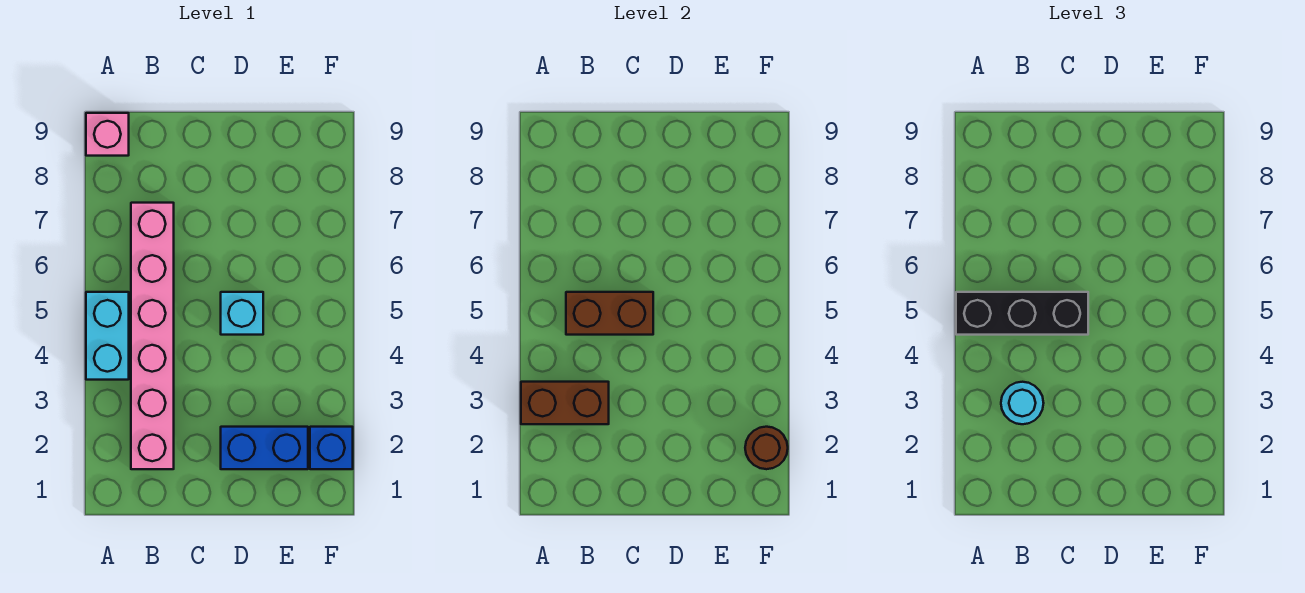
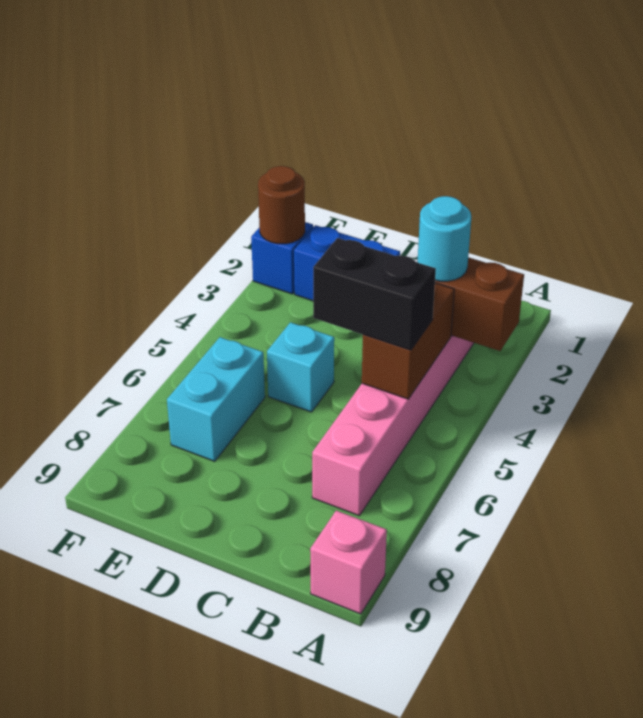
cyan brick A4:A5 level 1 -> cyan brick E6:E7 level 1
black brick A5:C5 level 3 -> black brick B5:C5 level 3
brown brick B5:C5 level 2 -> brown brick B4:B5 level 2

